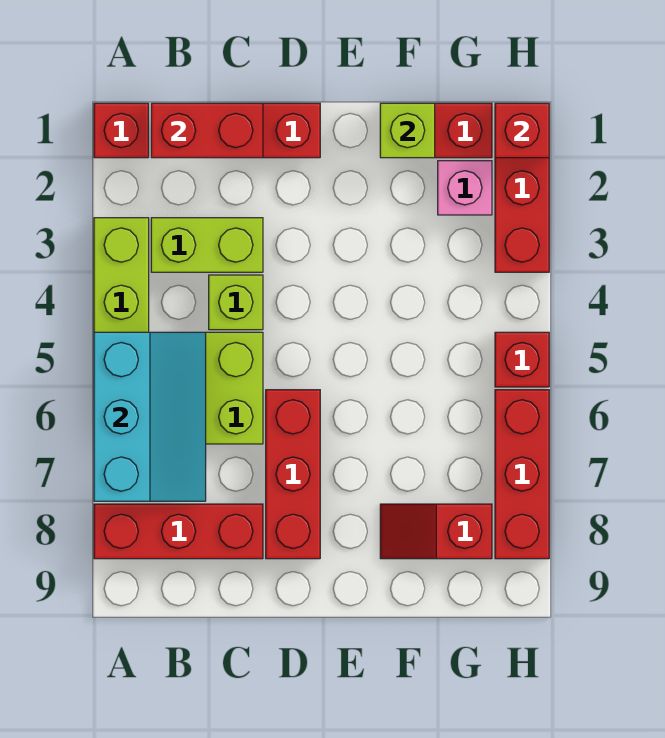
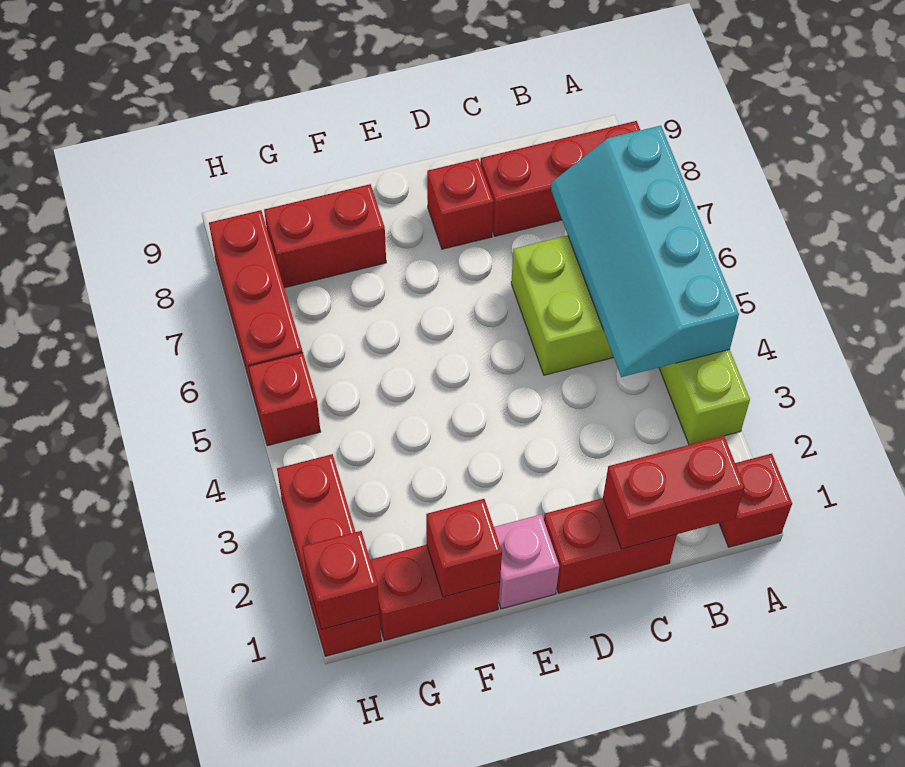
cyan slope A5:B7 level 2 top A -> cyan slope A4:B7 level 2 top A
lime brick B3:C3 level 1 -> none
lime brick C4 level 1 -> none
red brick D6:D8 level 1 -> red brick D8 level 1
lime brick F1 level 2 -> red brick F1 level 2
red slope F8:G8 level 1 top G -> red brick F8:G8 level 1
pink brick G2 level 1 -> pink brick E1 level 1

